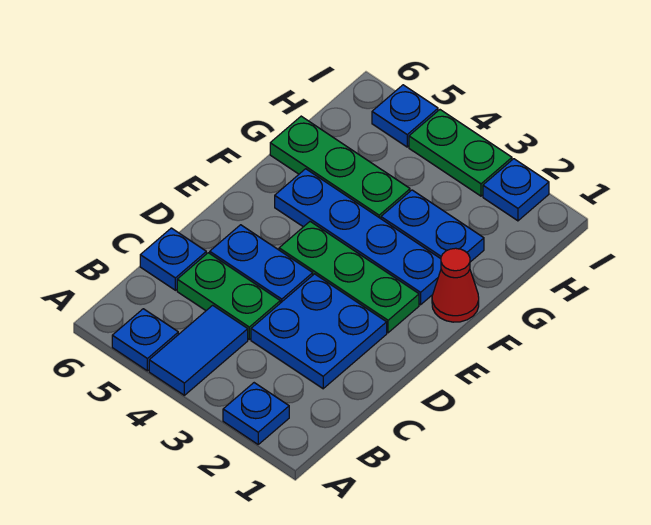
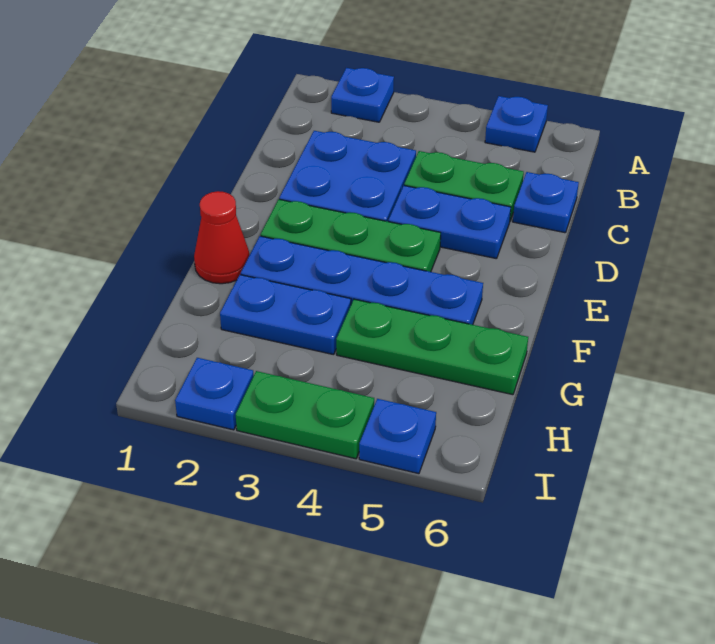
blue tile A4:B4 level 1 -> none

